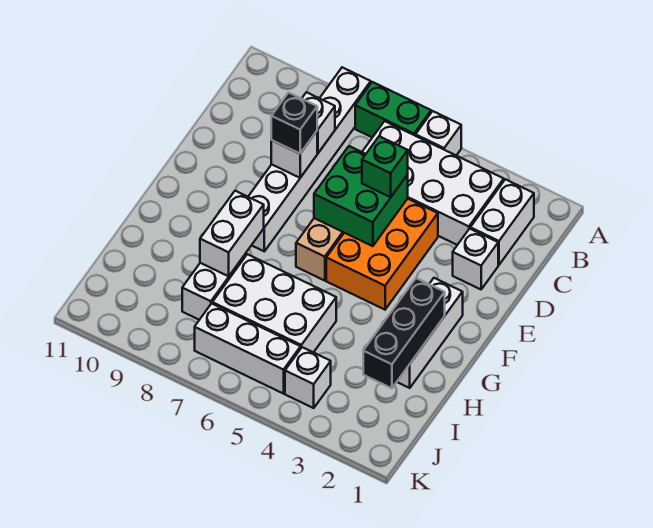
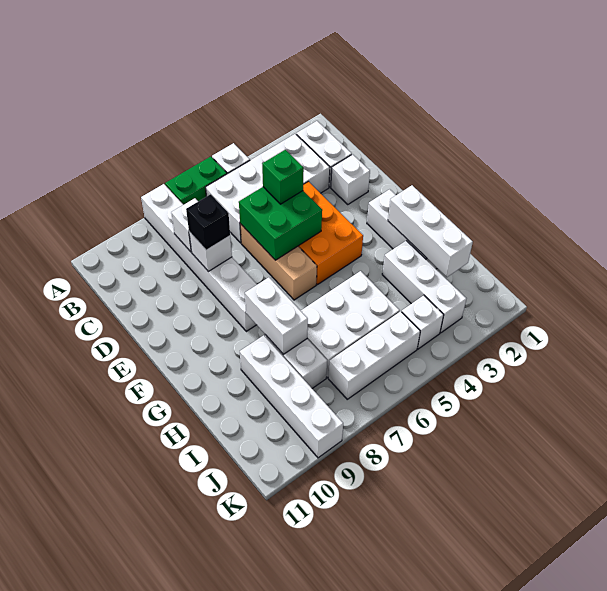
black brick G2:I2 level 2 -> white brick G2:I2 level 2
none -> white brick H3:J3 level 1
none -> white brick H9:K9 level 1

